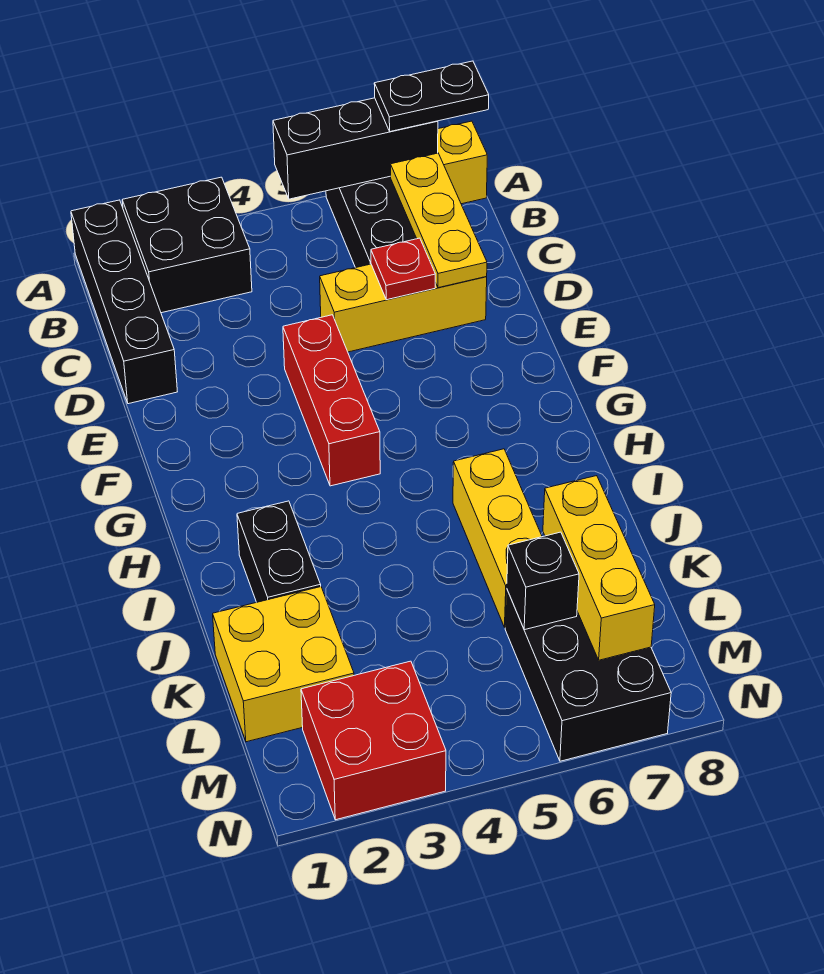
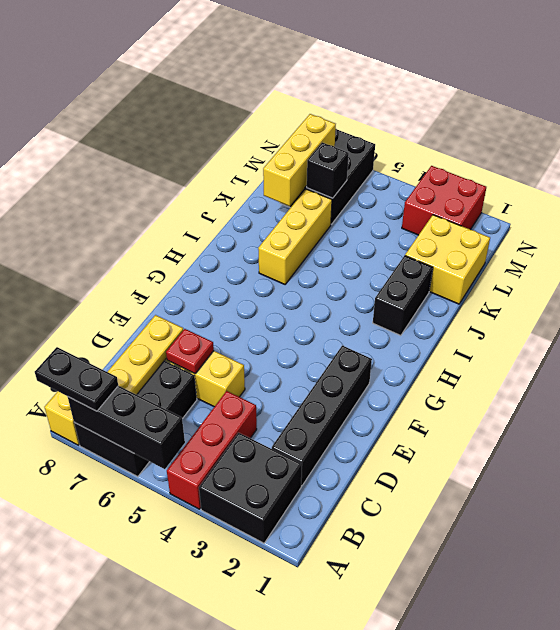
black brick A1:D1 level 1 -> black brick C2:F2 level 1
red brick E4:G4 level 1 -> red brick A4:C4 level 1

